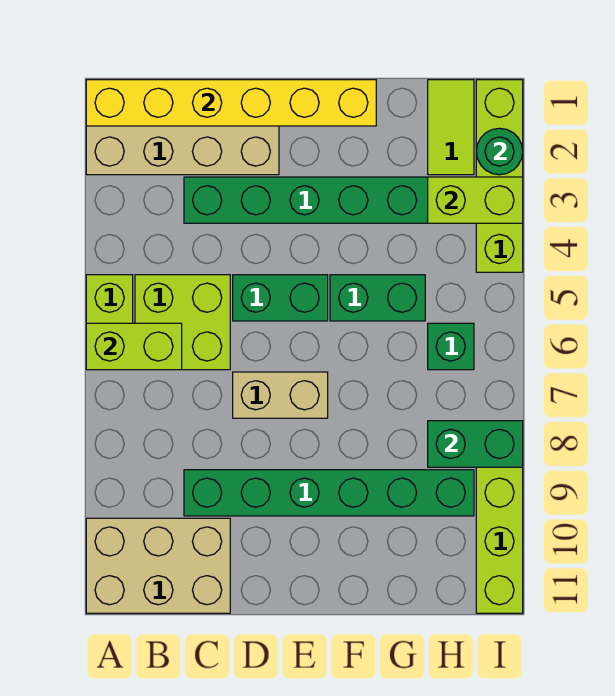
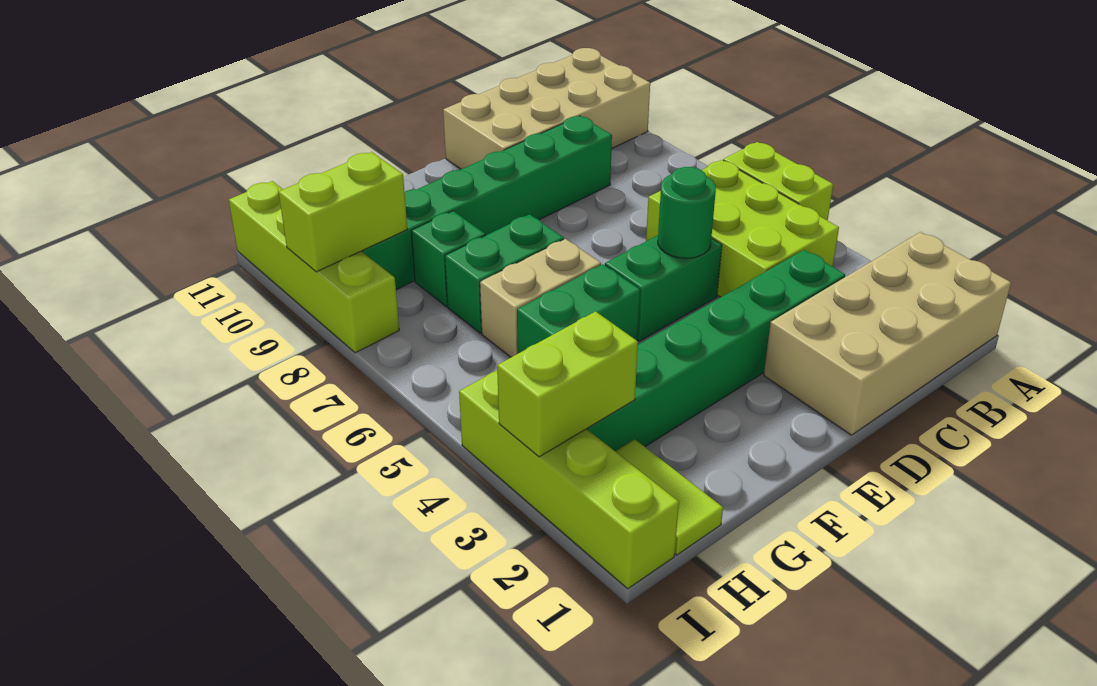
yellow brick A1:F1 level 2 -> none
lime brick A6:B6 level 2 -> lime brick H9:I9 level 2
tan brick A10:C11 level 1 -> tan brick A10:D11 level 1
lime brick B5:C6 level 1 -> lime brick B4:C6 level 1
tan brick D7:E7 level 1 -> tan brick F6:G6 level 1
green brick H6 level 1 -> green brick G8 level 1
green brick H8:I8 level 2 -> green brick F7:G7 level 1
green round brick I2 level 2 -> green round brick D5 level 2

